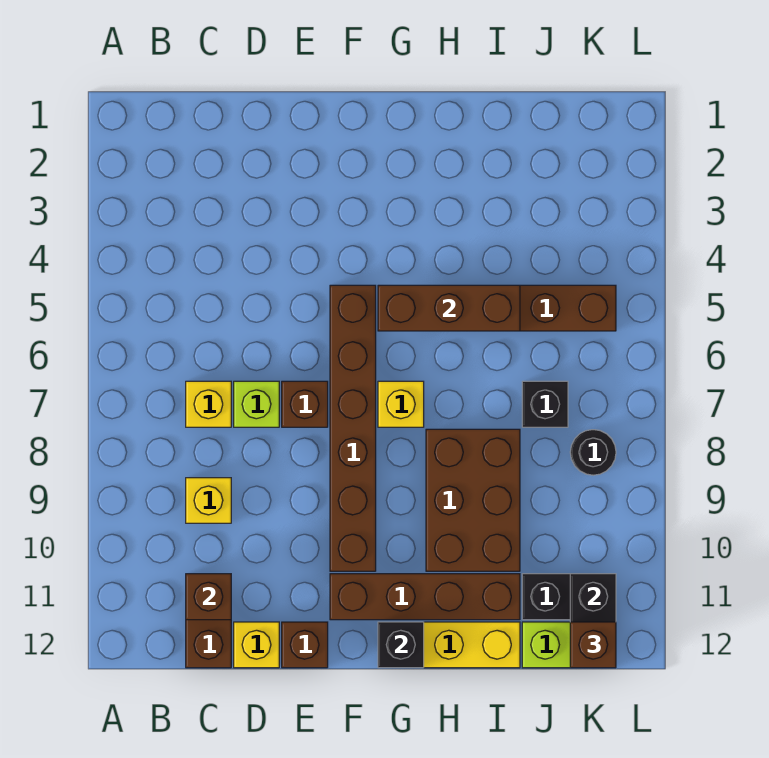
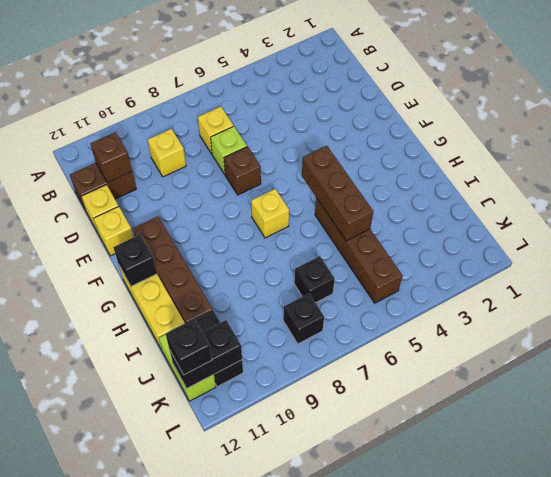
brown brick E12 level 1 -> yellow brick E12 level 1
brown brick F5:F10 level 1 -> none
brown brick H8:I10 level 1 -> none
black round brick K8 level 1 -> black brick K8 level 1
brown brick K12 level 3 -> black brick K12 level 3

